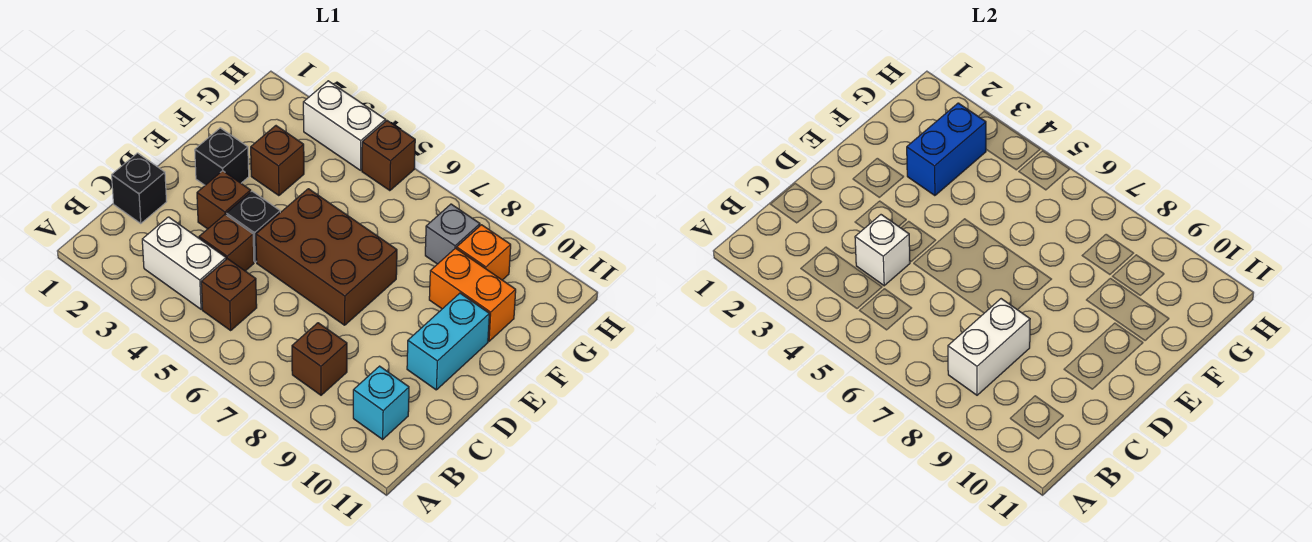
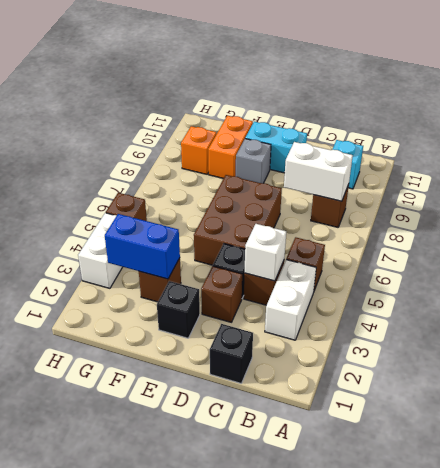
grey brick G8 level 1 -> grey brick E9 level 1

